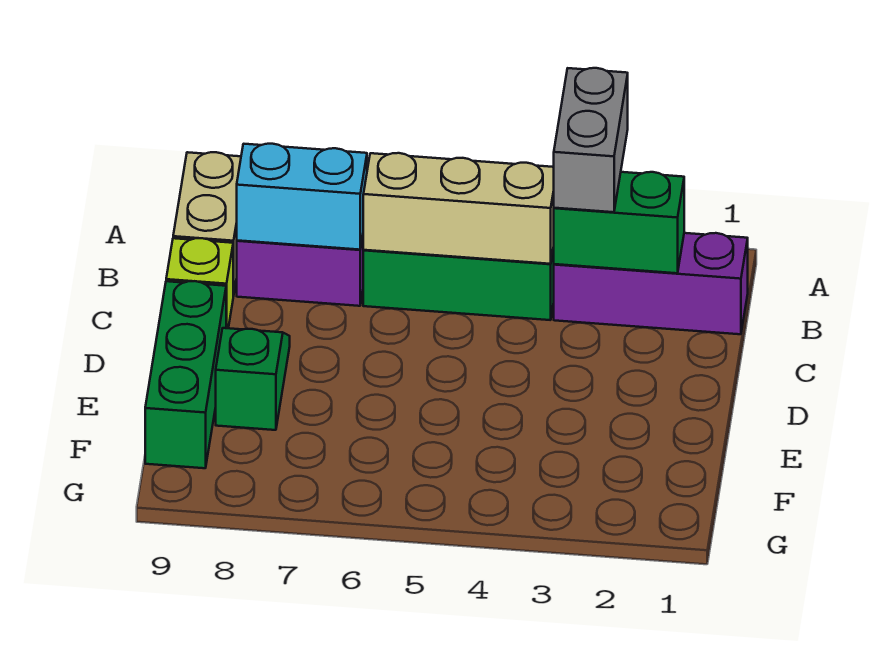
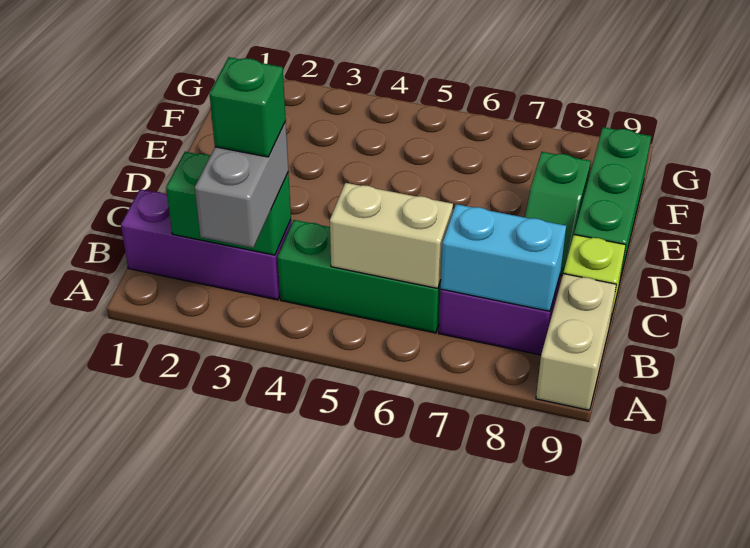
none -> green brick B3 level 4
tan brick B4:B6 level 2 -> tan brick B5:B6 level 2

